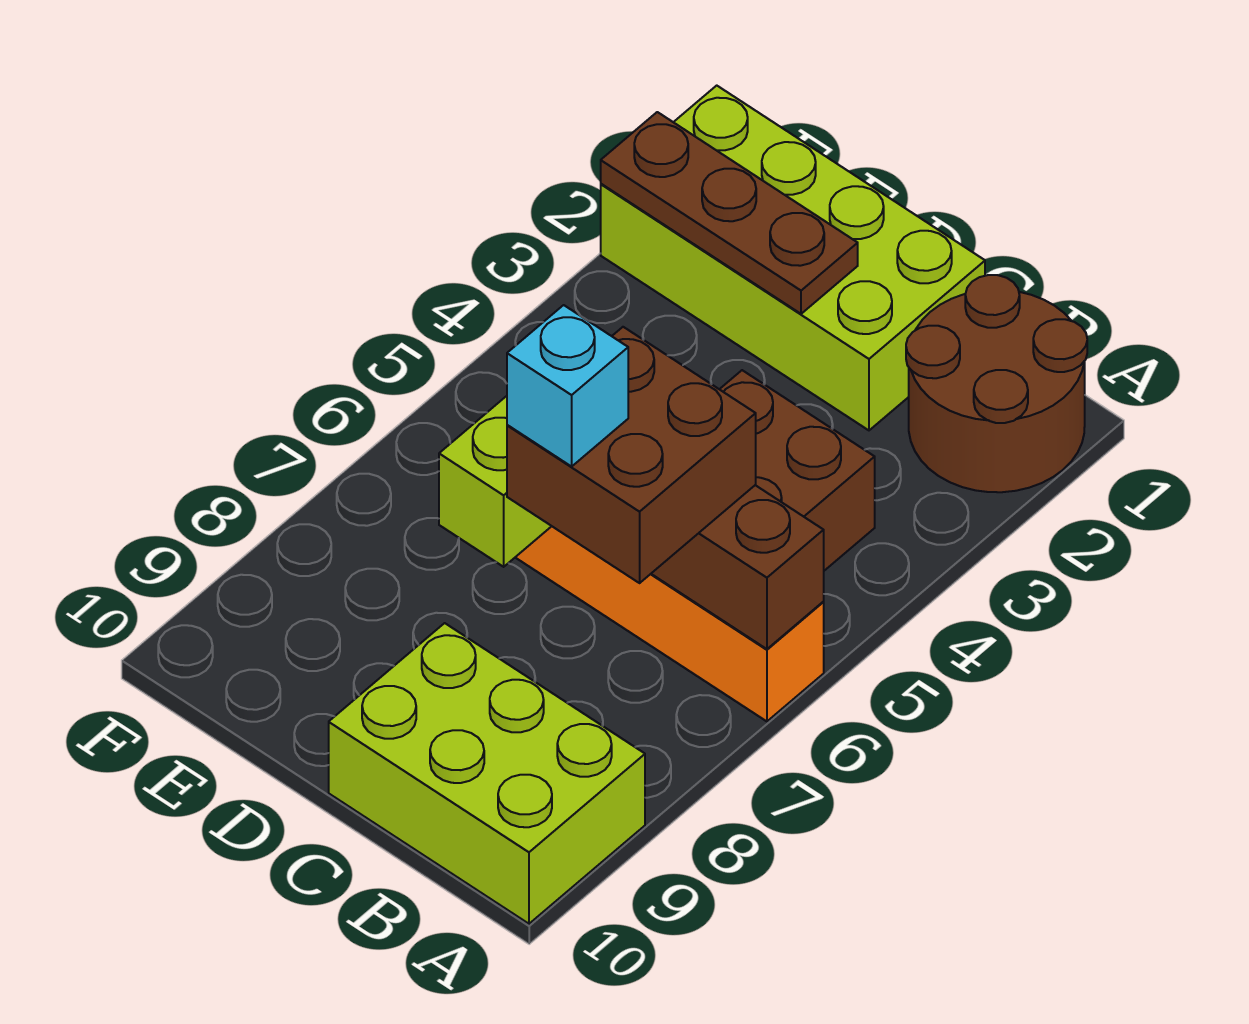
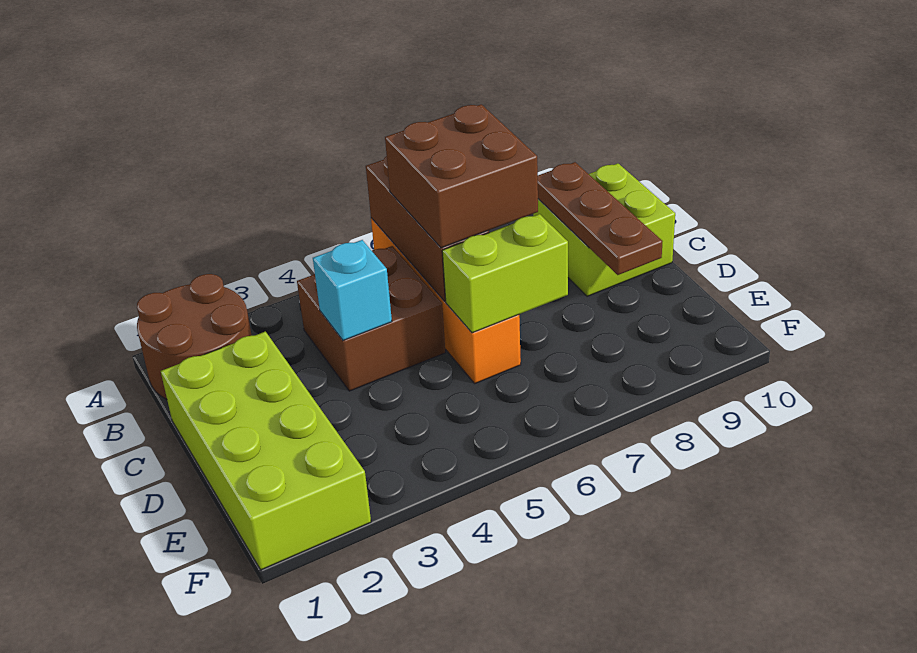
lime brick A9:C10 level 1 -> lime brick B9:C10 level 1
cyan brick C7 level 4 -> cyan brick C4 level 2
brown plate D2:F2 level 2 -> brown plate B9:D9 level 2

